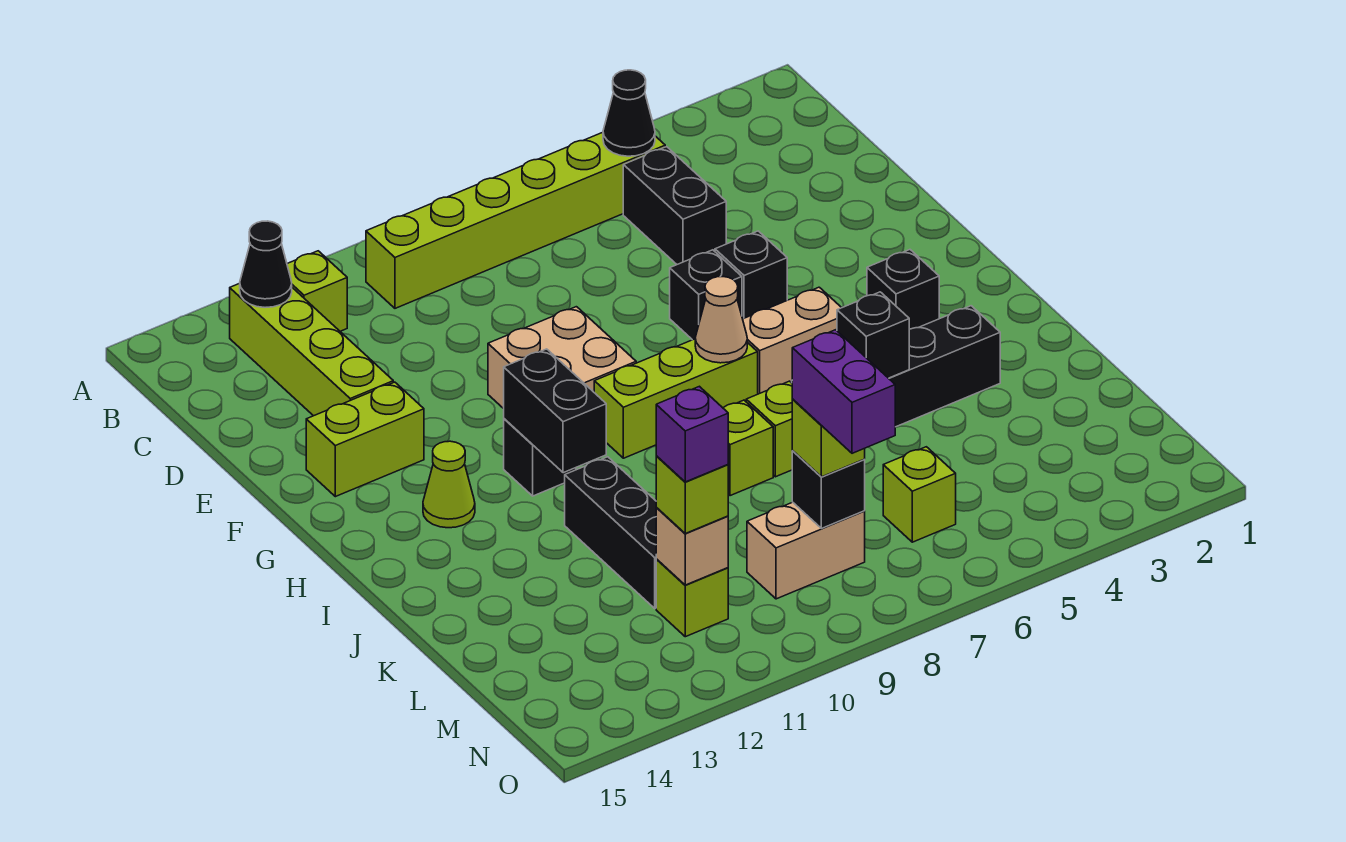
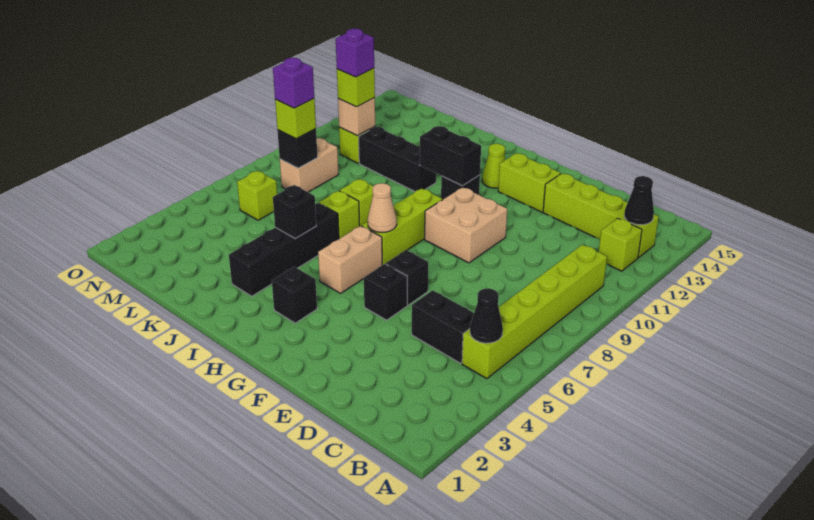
lime brick F13:F14 level 1 -> lime brick F13:G13 level 1
purple brick M8:N8 level 4 -> purple brick M8 level 4

